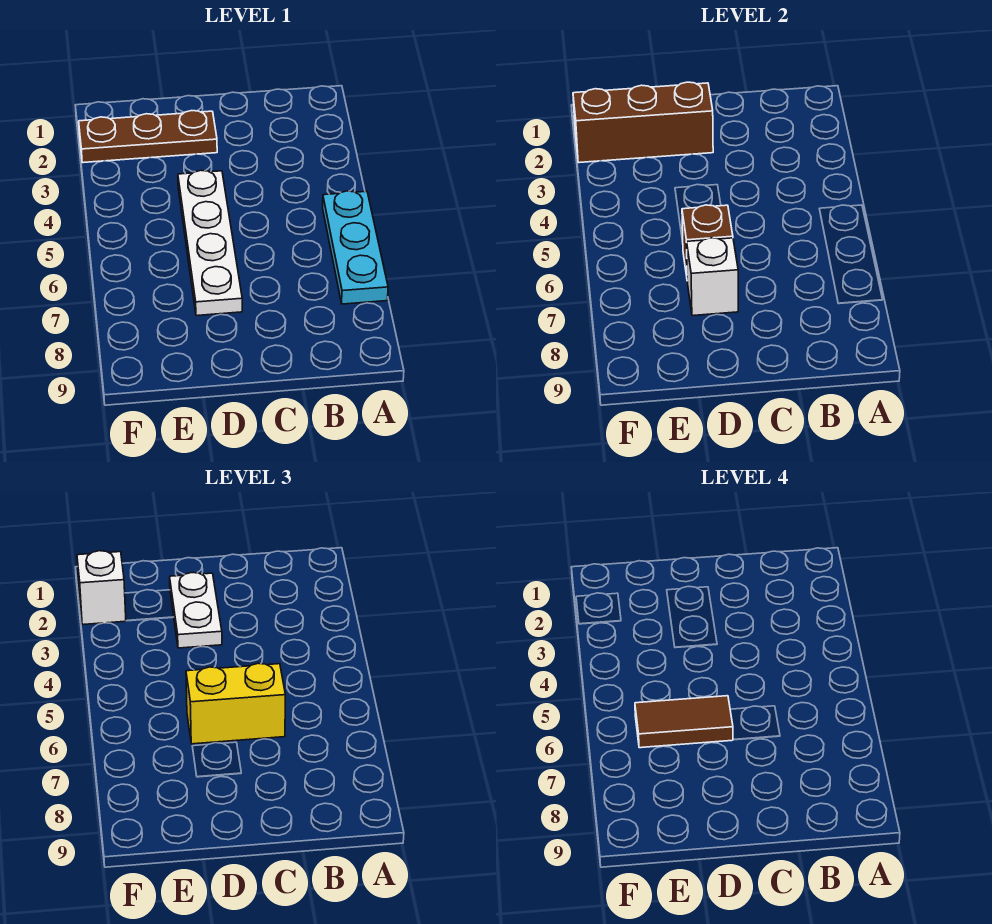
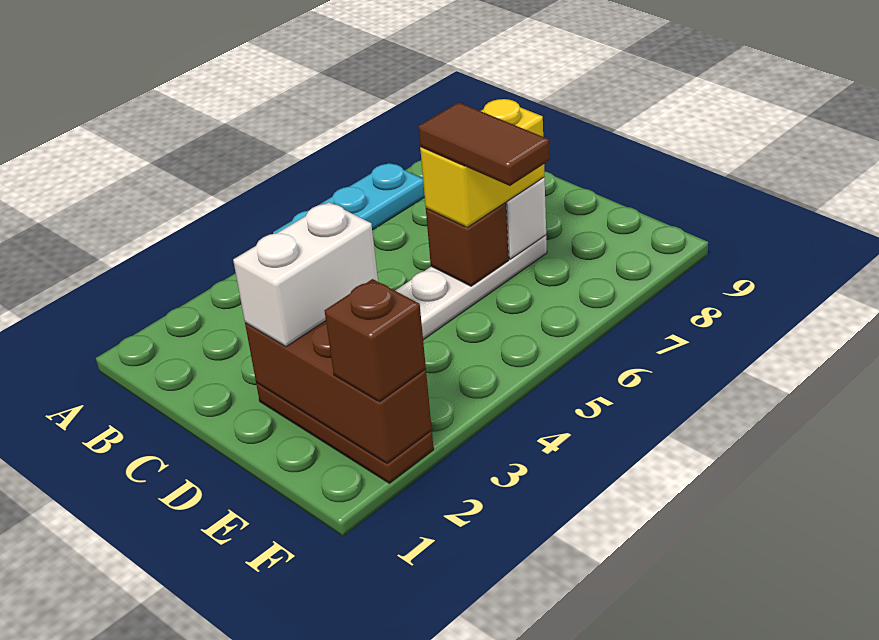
yellow brick C6:D6 level 3 -> yellow brick D6:D7 level 3
white plate D2:D3 level 3 -> white brick D2:D3 level 3
white brick F2 level 3 -> brown brick F2 level 3

